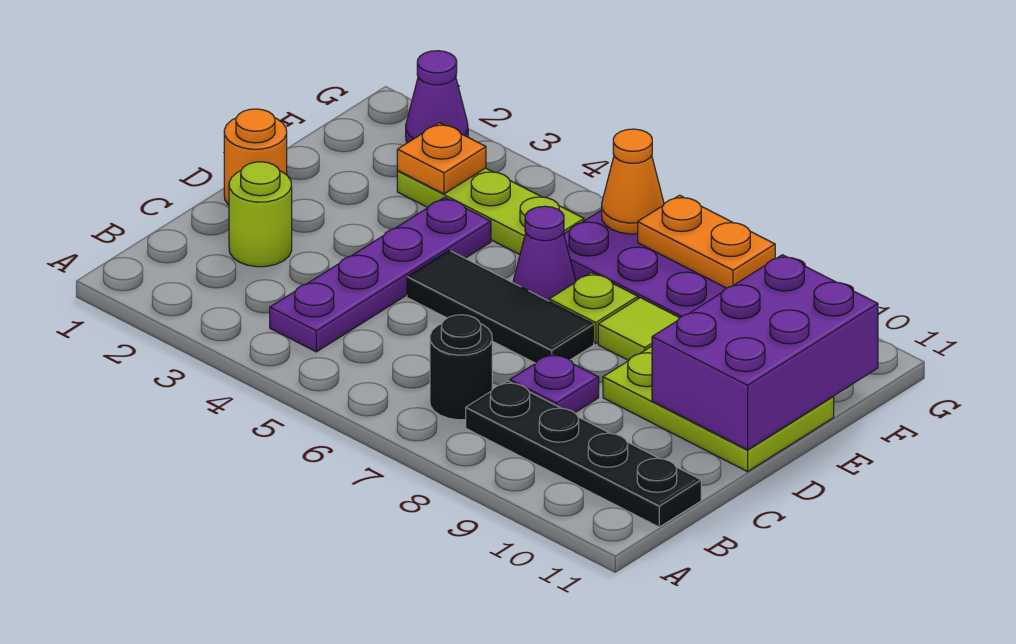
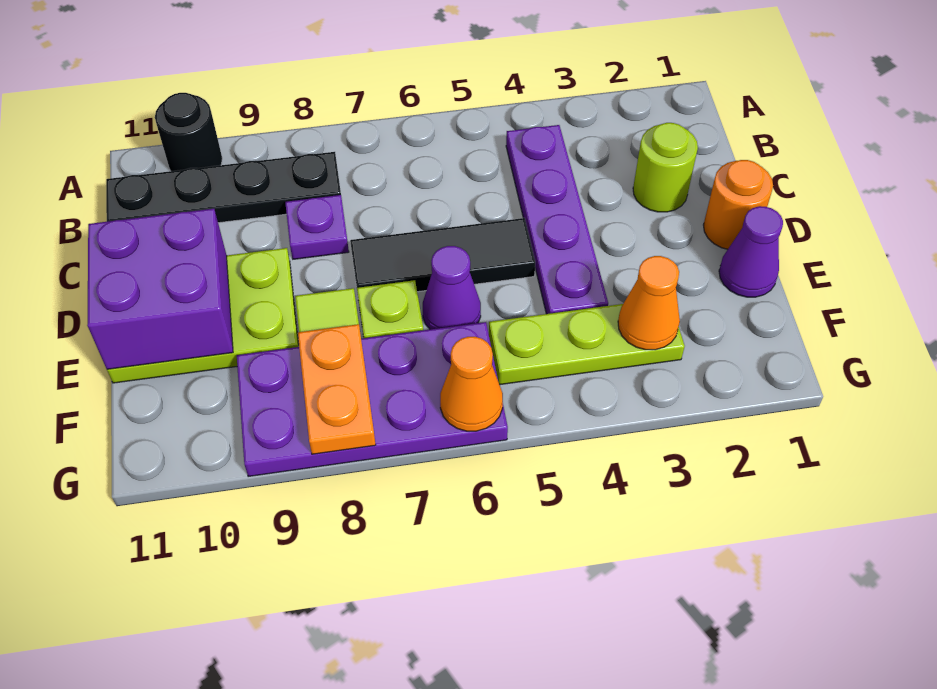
black round brick B7 level 1 -> black round brick A10 level 1
purple brick D10:F11 level 2 -> purple brick D10:E11 level 2
orange plate F3 level 2 -> orange cone F3 level 2
purple cone G2 level 1 -> purple cone E1 level 1
orange plate G7:G8 level 2 -> orange plate F8:G8 level 2

